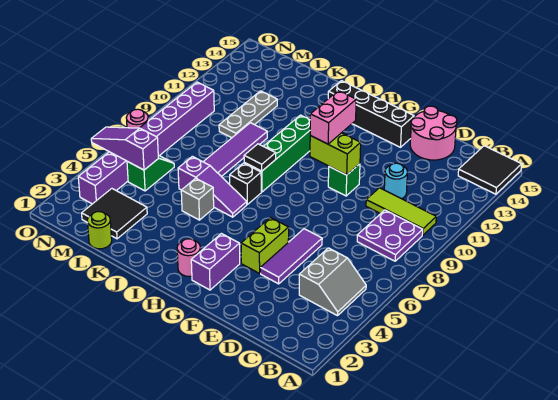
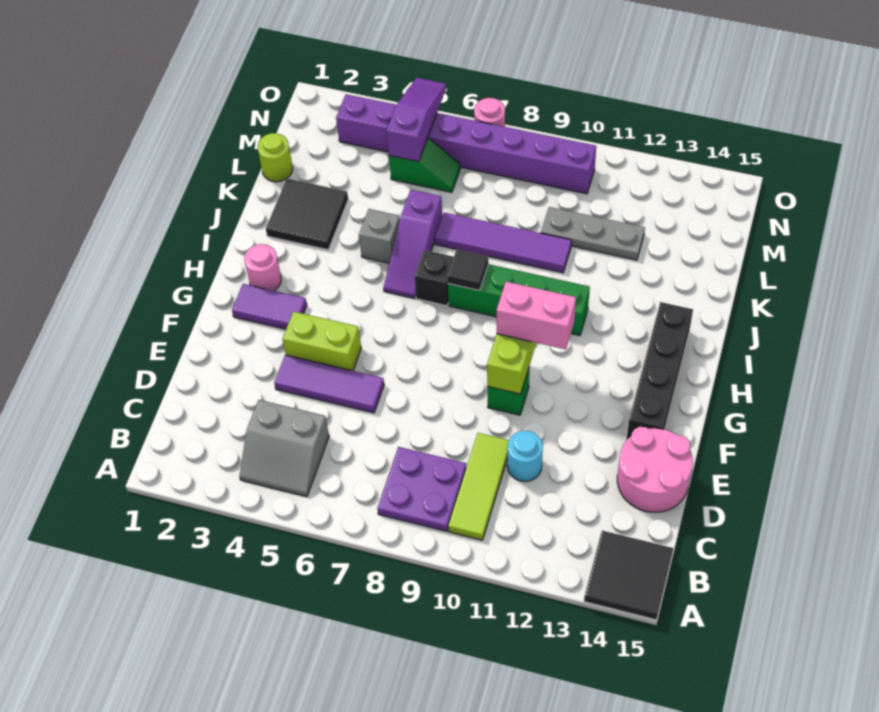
purple brick G2:G3 level 1 -> purple tile G2:G3 level 1
black tile L2:M3 level 1 -> black tile J2:K3 level 1

